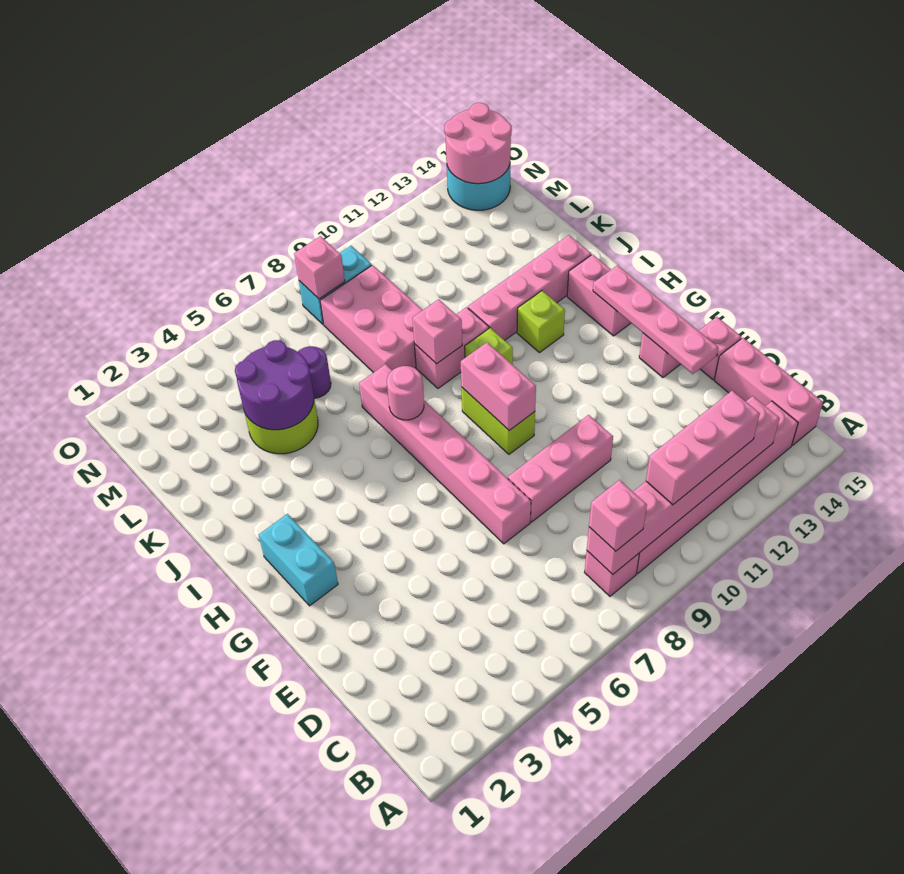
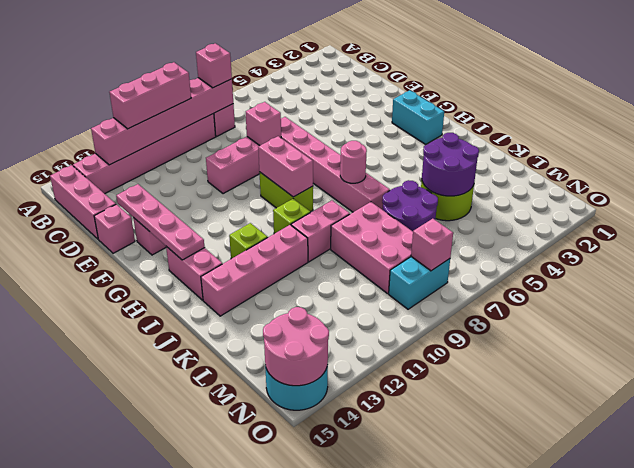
pink brick J9 level 2 -> pink brick E8 level 2
purple round brick L6 level 1 -> purple round brick K6:L7 level 1

